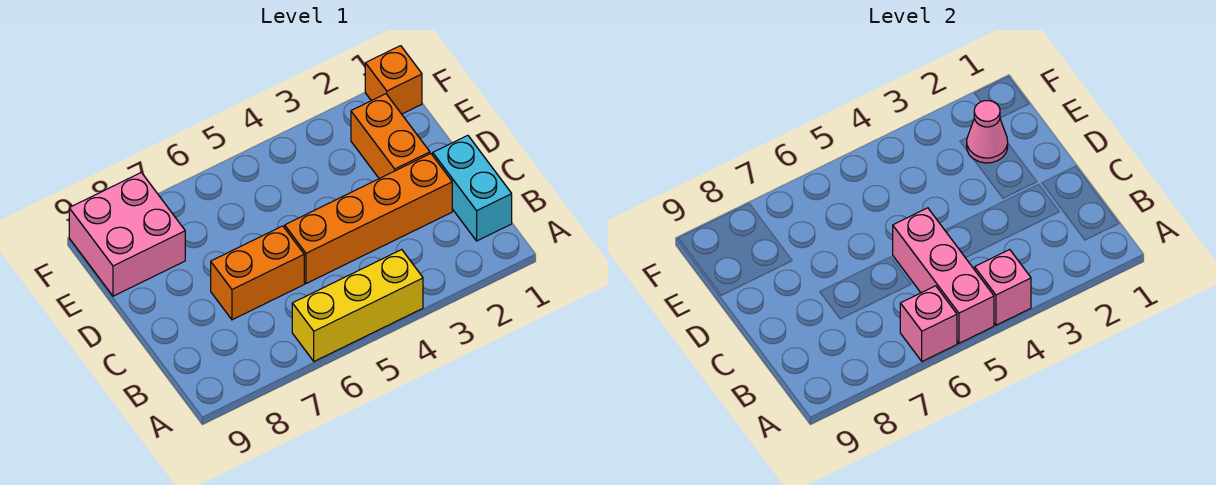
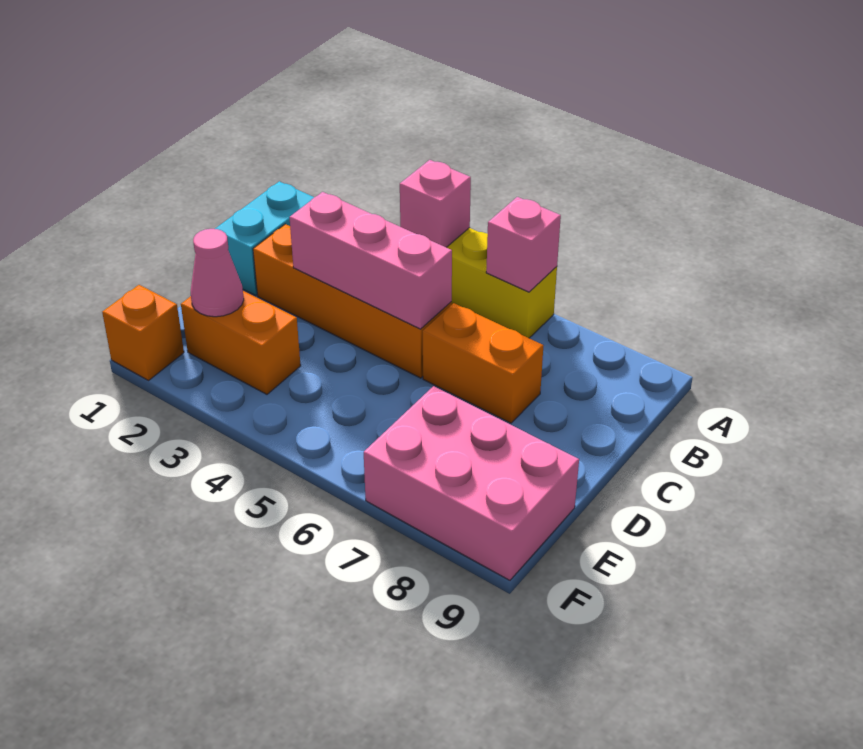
pink brick A5:C5 level 2 -> pink brick C3:C5 level 2
orange brick D2:E2 level 1 -> orange brick E2:E3 level 1
pink brick E8:F9 level 1 -> pink brick E7:F9 level 1

